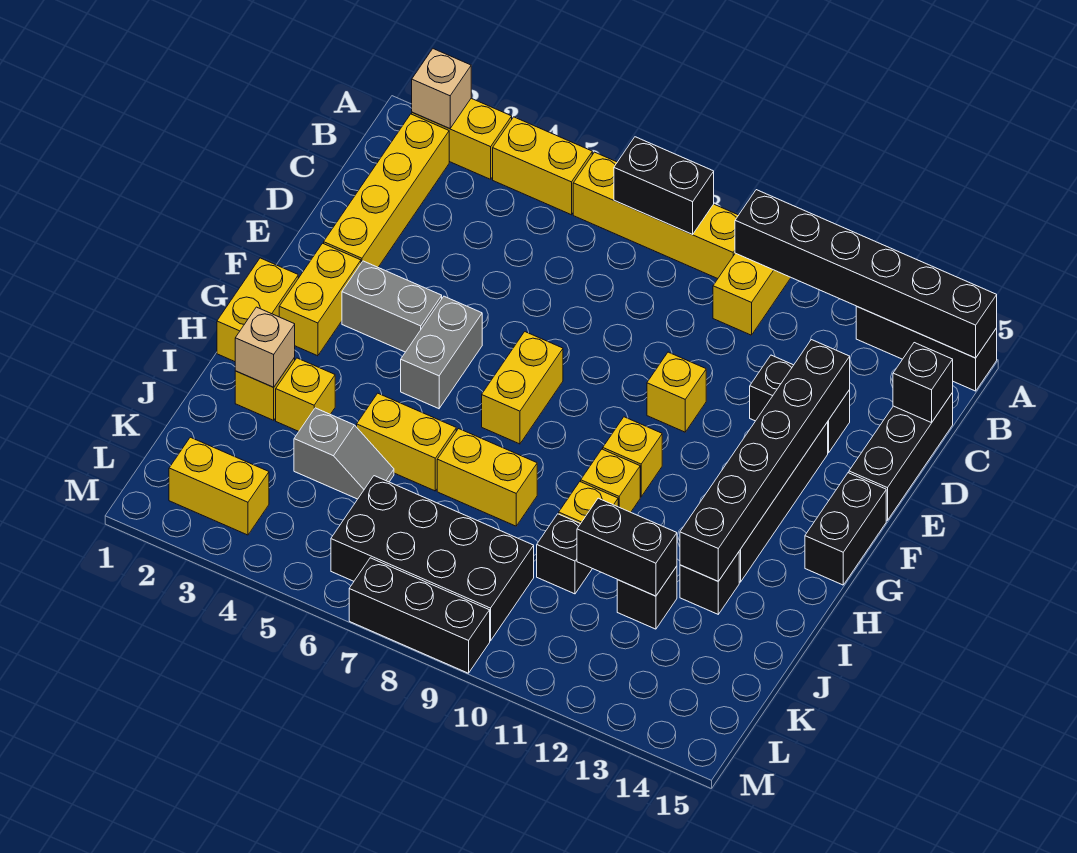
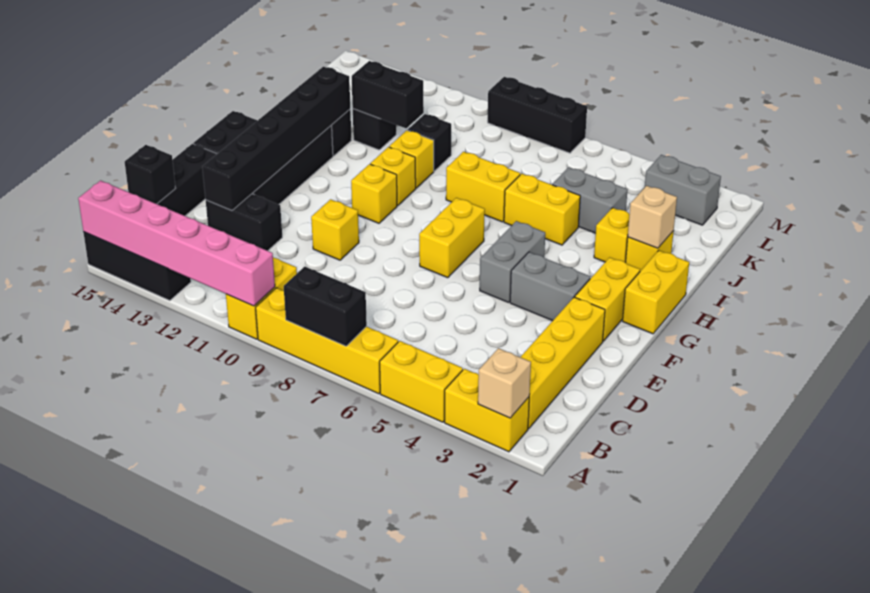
black brick A10:A15 level 2 -> pink brick A10:A15 level 2
grey slope J4:J5 level 1 top 4 -> grey brick J4:J5 level 1
black brick K6:L9 level 1 -> none
yellow brick L2:L3 level 1 -> grey brick L2:L3 level 1

